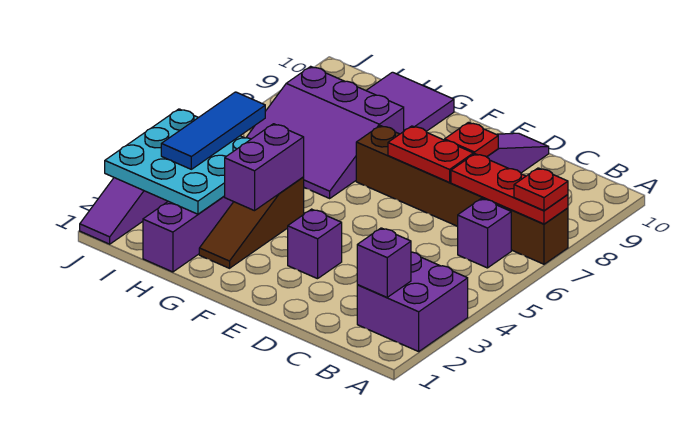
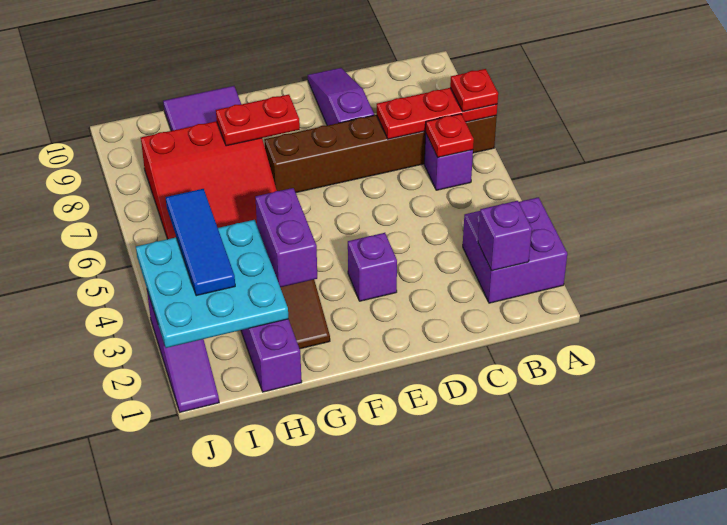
red plate D7:E7 level 2 -> red plate F8:G8 level 2
red plate D8 level 2 -> red plate B6 level 2
purple slope G6:I8 level 1 top 8 -> red slope G6:I8 level 1 top 8

